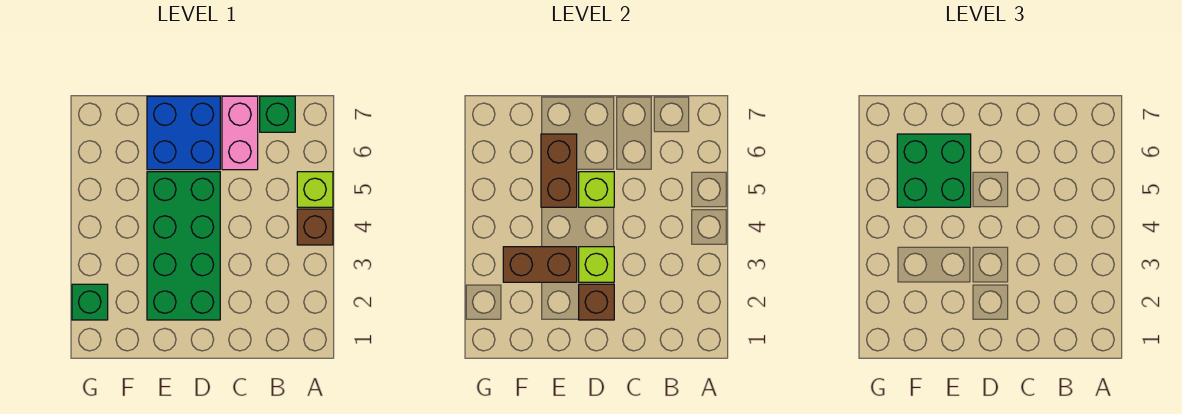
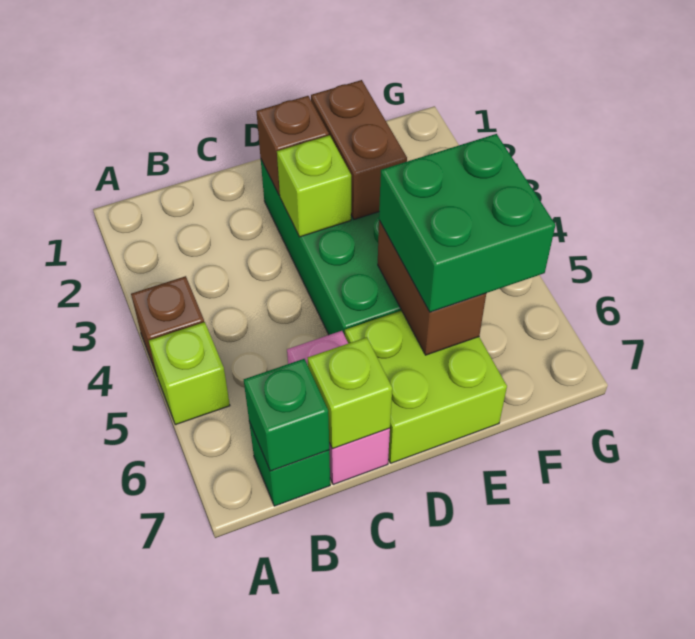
lime brick D5 level 2 -> lime brick C7 level 2
blue brick D6:E7 level 1 -> lime brick D6:E7 level 1
brown brick E3:F3 level 2 -> brown brick E2:E3 level 2
green brick G2 level 1 -> green brick B7 level 2

